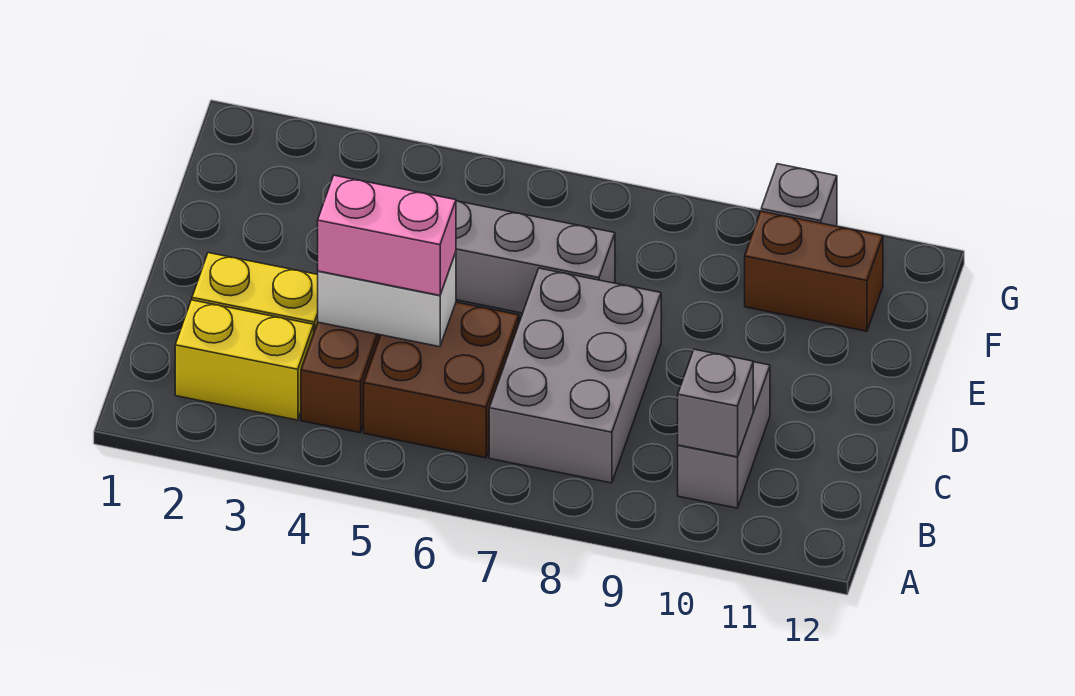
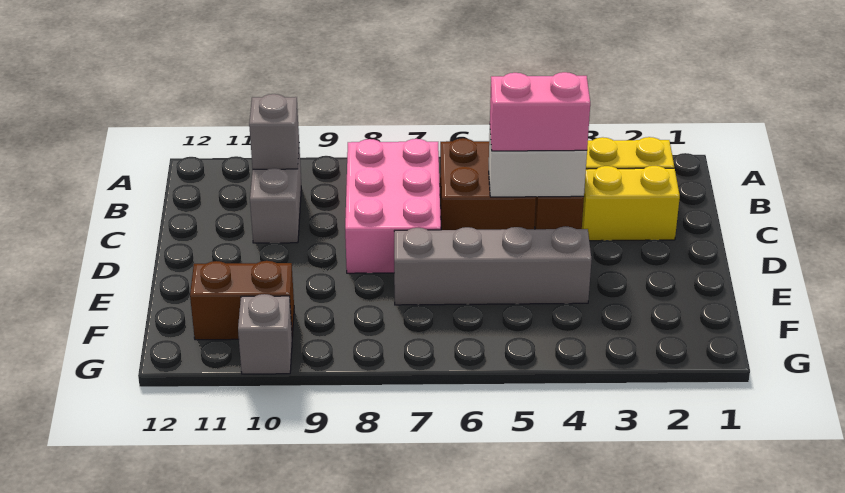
grey brick B7:D8 level 1 -> pink brick B7:D8 level 1

